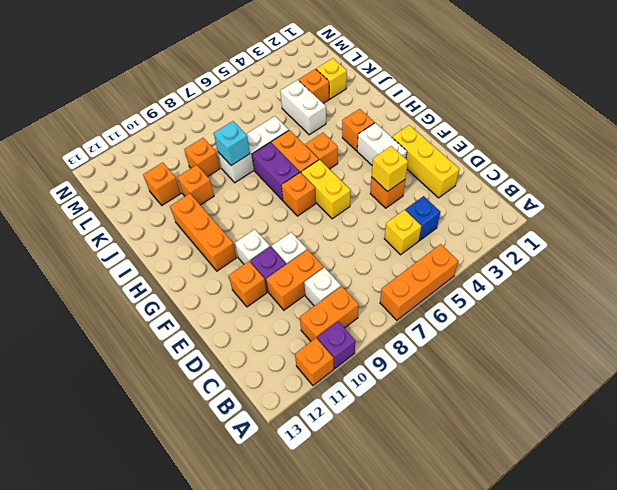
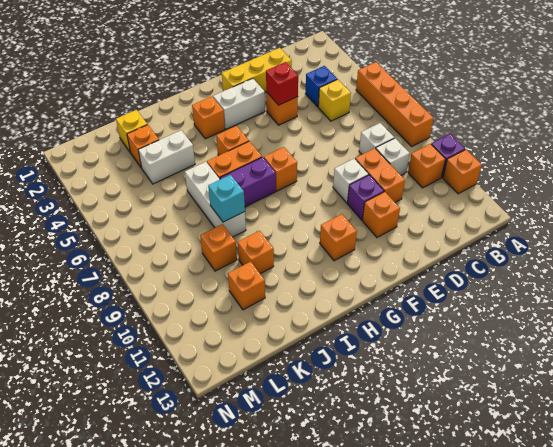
orange brick A5:A7 level 1 -> orange brick A5:A8 level 1
orange brick B9:B10 level 1 -> orange brick B10 level 1
yellow brick E4 level 2 -> red brick E4 level 2
yellow brick F6:G6 level 1 -> none
white brick F10 level 1 -> white brick C8 level 1
orange brick G11:I11 level 1 -> orange brick G11 level 1

